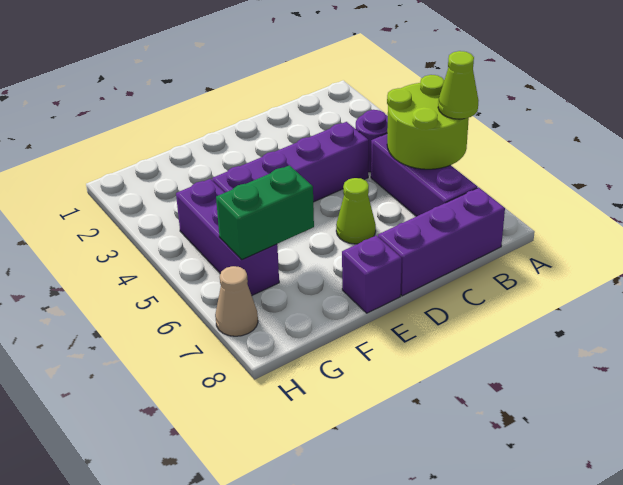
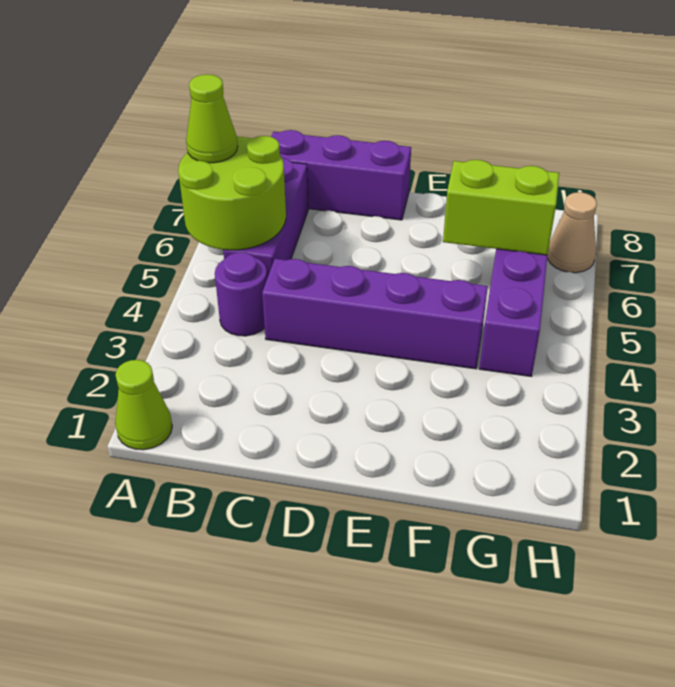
lime cone D6 level 1 -> lime cone A1 level 1
purple brick E8 level 1 -> none
green brick F6:G6 level 2 -> lime brick F6:G6 level 2

